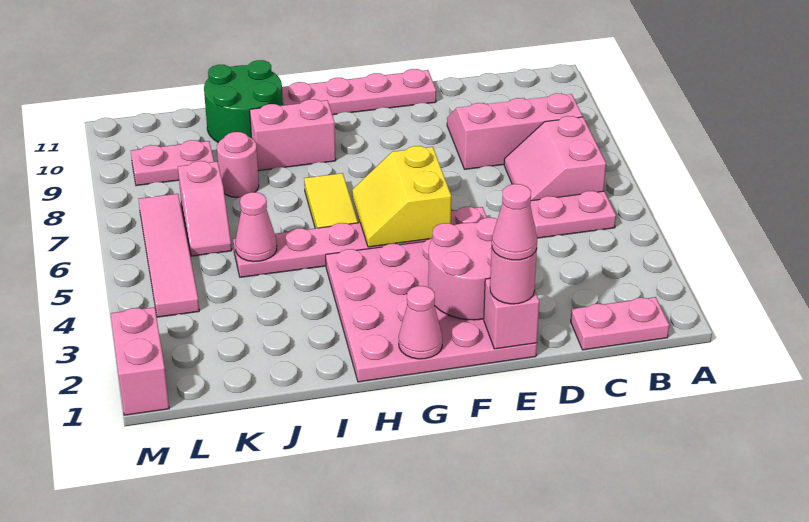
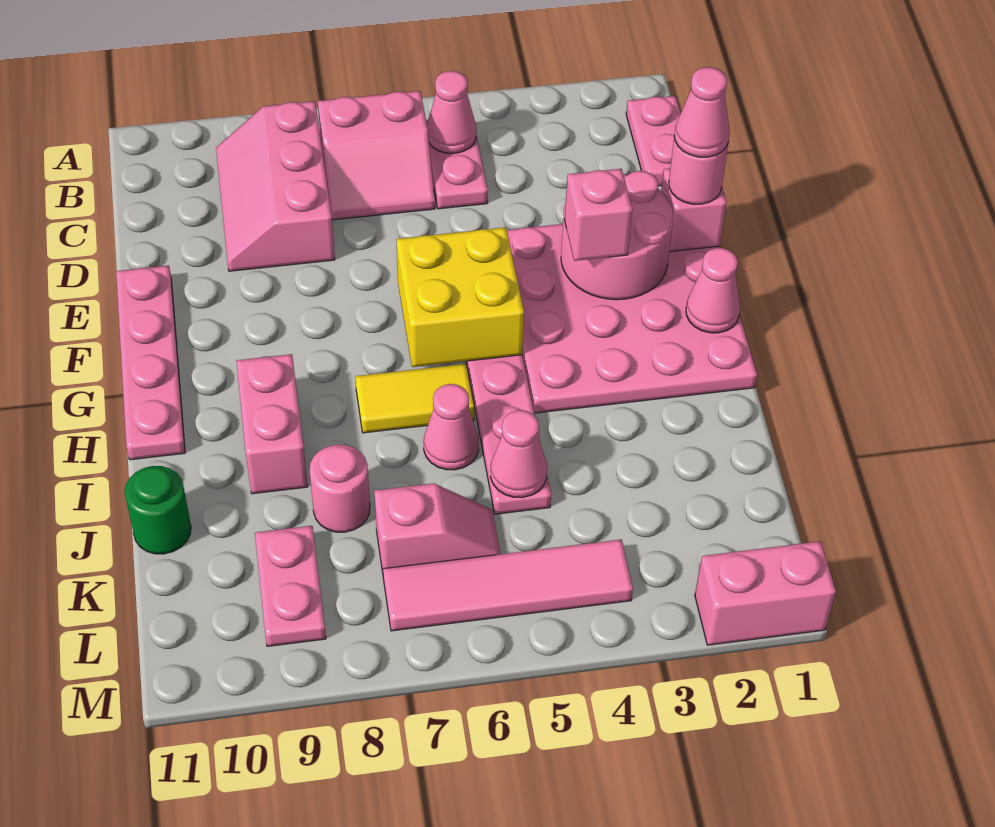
none -> pink cone B5 level 2
none -> pink brick F3 level 3
yellow slope F5:G6 level 2 top F -> yellow brick F5:G6 level 2
none -> pink cone I6 level 1
green round brick I10:J11 level 1 -> green round brick J11 level 1

